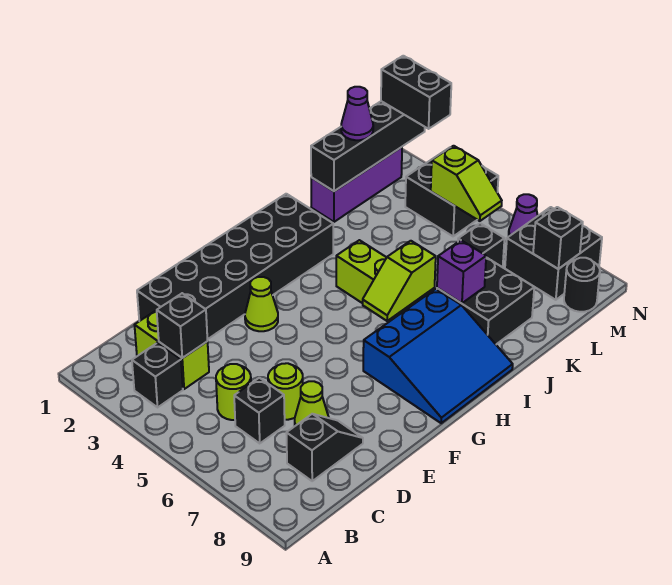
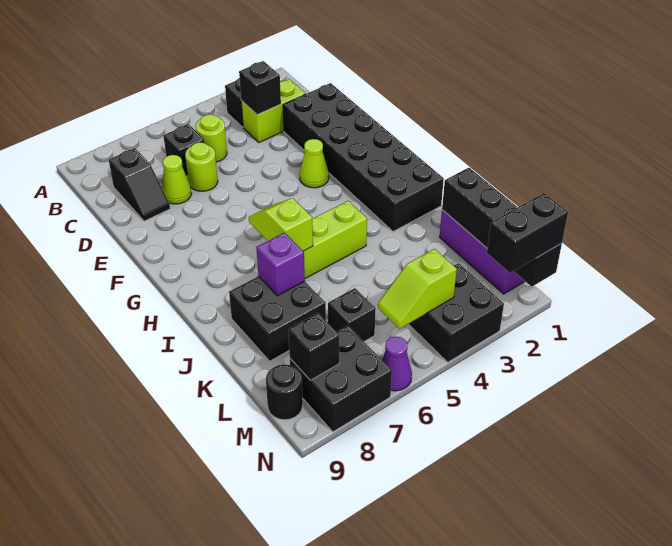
blue slope G7:I9 level 1 top 7 -> none
purple cone L1 level 3 -> none

